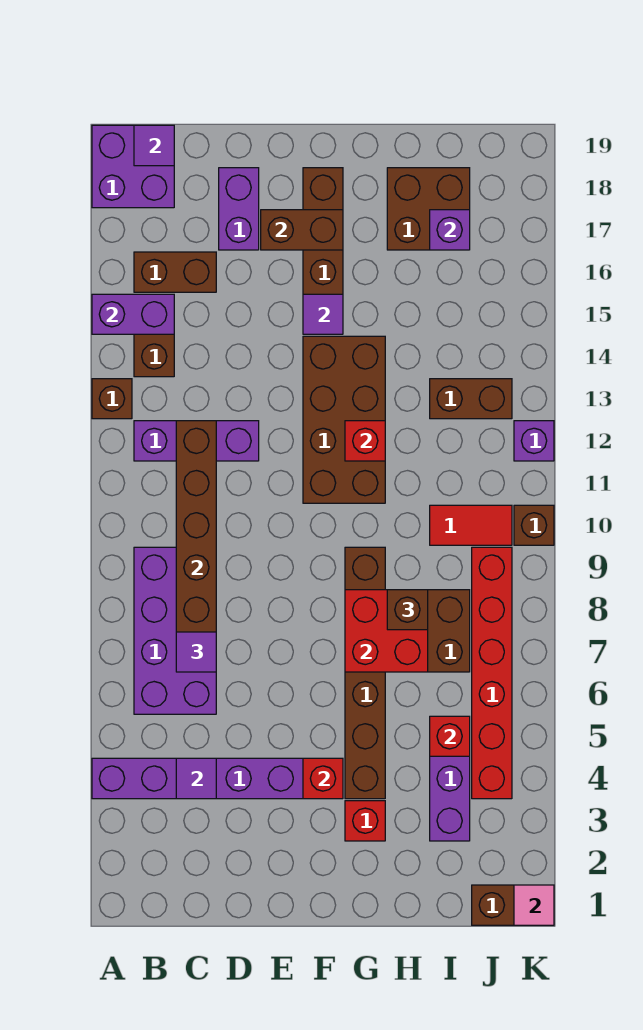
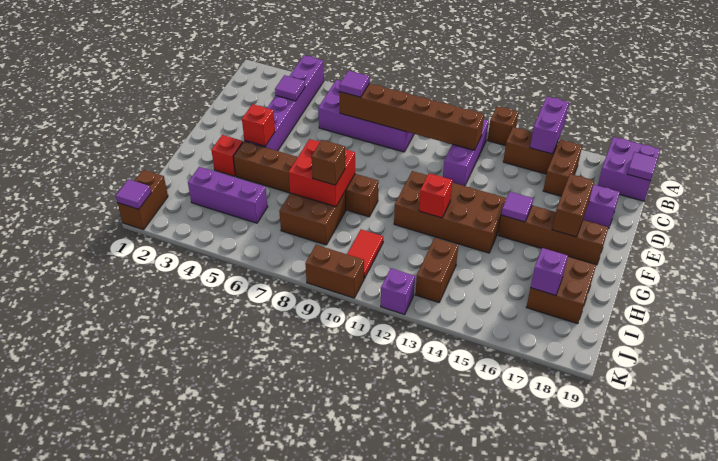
red brick I5 level 2 -> none
red brick J4:J9 level 1 -> none
pink tile K1 level 2 -> purple tile K1 level 2
brown brick K10 level 1 -> brown brick K9:K10 level 1

